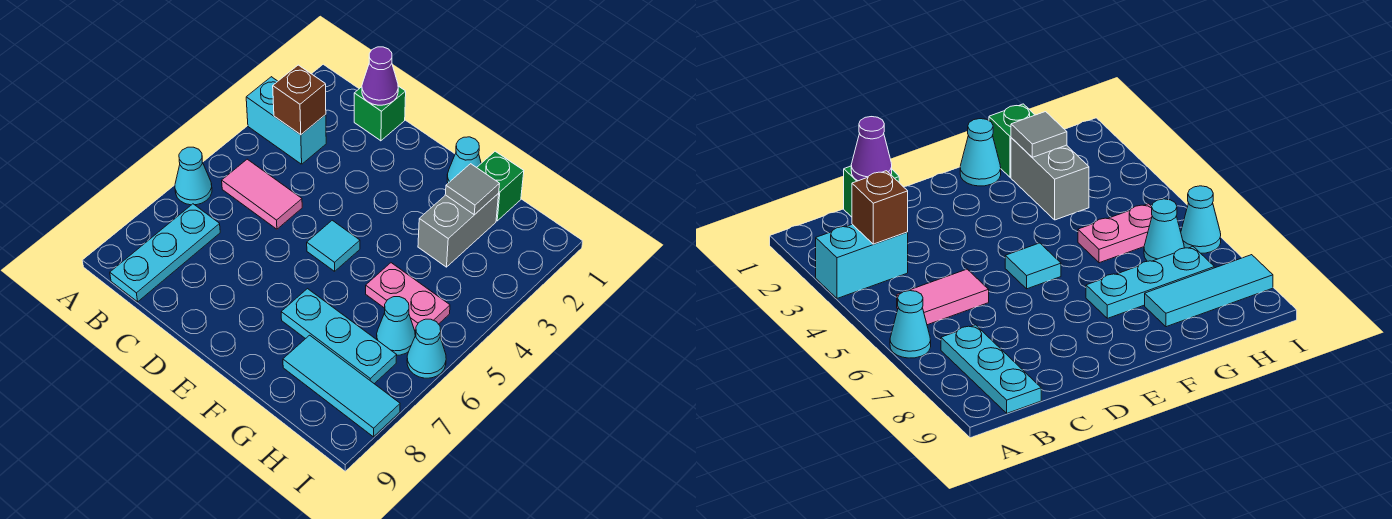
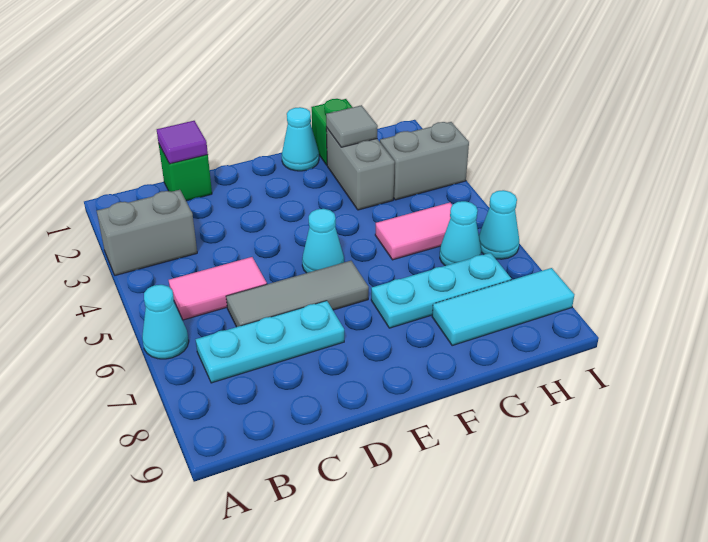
cyan brick A3:B3 level 1 -> grey brick A3:B3 level 1
brown brick B3 level 2 -> none
cyan plate B7:B9 level 1 -> cyan plate B7:D7 level 1
purple cone C1 level 2 -> purple tile C1 level 2
none -> grey tile C6:E6 level 1
cyan tile E5 level 1 -> cyan cone E5 level 1
pink plate G5:H5 level 1 -> pink tile G5:H5 level 1
none -> grey brick H3:I3 level 1

